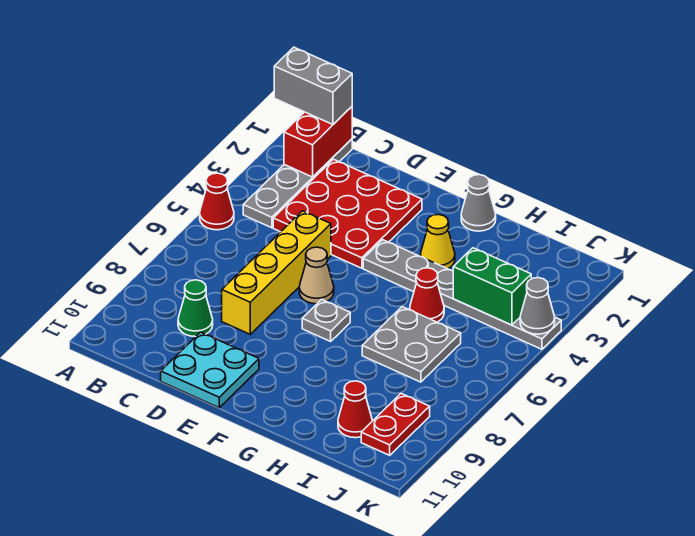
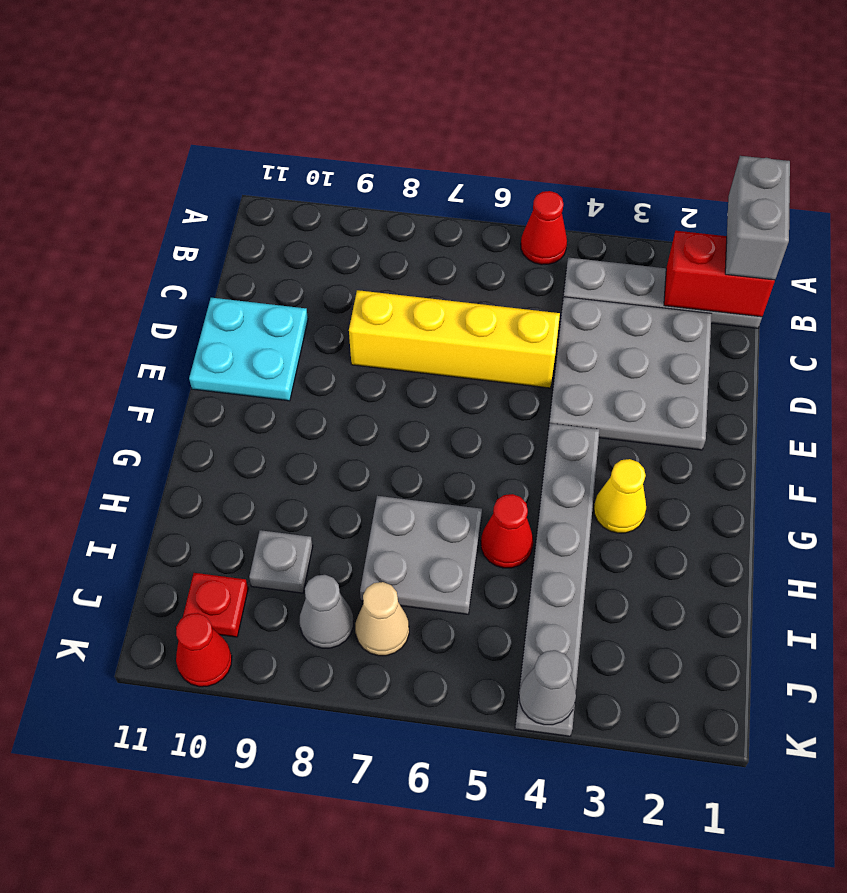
red plate C2:E4 level 1 -> grey plate C2:E4 level 1
green cone C9 level 1 -> none
tan cone E6 level 1 -> tan cone J7 level 1
grey plate F7 level 1 -> grey plate I9 level 1
grey cone G1 level 1 -> grey cone J8 level 1
green brick I4:J4 level 2 -> none
red cone I10 level 1 -> red cone K10 level 1
red plate J9:J10 level 1 -> red plate J10 level 1

